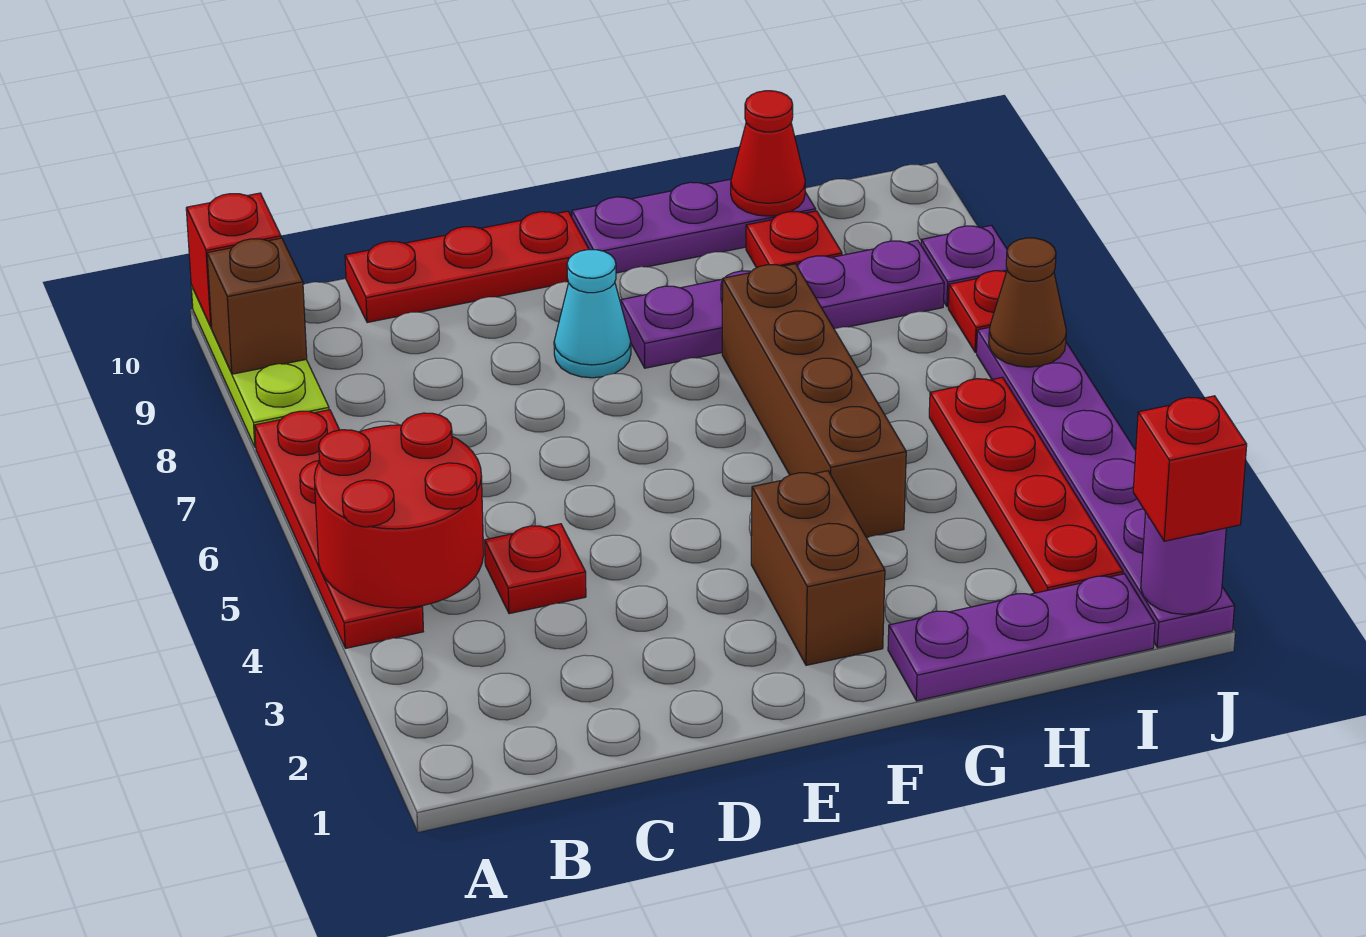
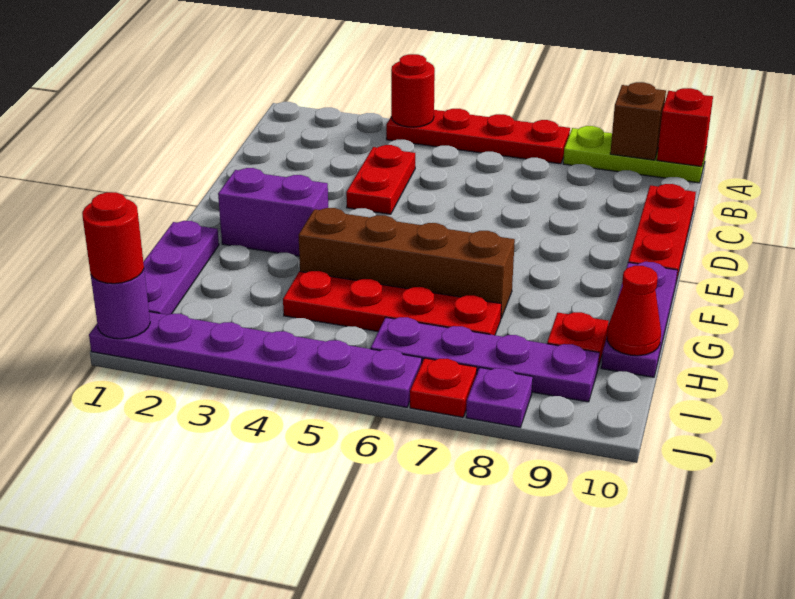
red round brick A4:B5 level 2 -> red round brick A4 level 2
red plate C4 level 1 -> red plate C4:D4 level 1
cyan cone E8 level 1 -> none
brown brick F2:F3 level 1 -> purple brick F2:F3 level 1
purple plate F8:I8 level 1 -> purple plate I6:I9 level 1
red plate I2:I5 level 1 -> red plate H4:H7 level 1
red brick J1 level 3 -> red round brick J1 level 3
brown cone J6 level 2 -> none

